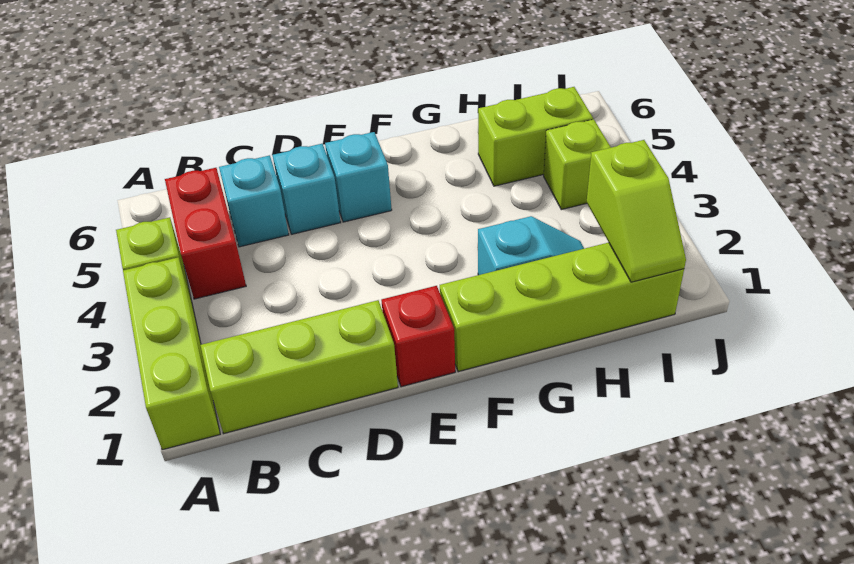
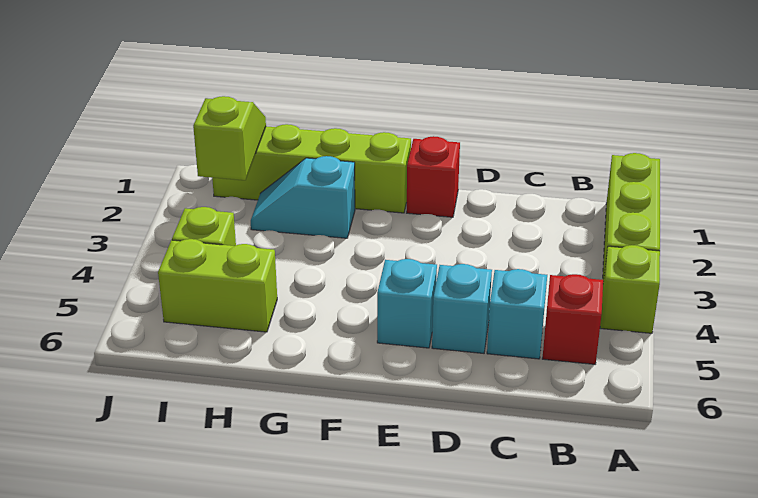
lime brick B1:D1 level 1 -> none
red brick B4:B5 level 1 -> red brick B5 level 1

